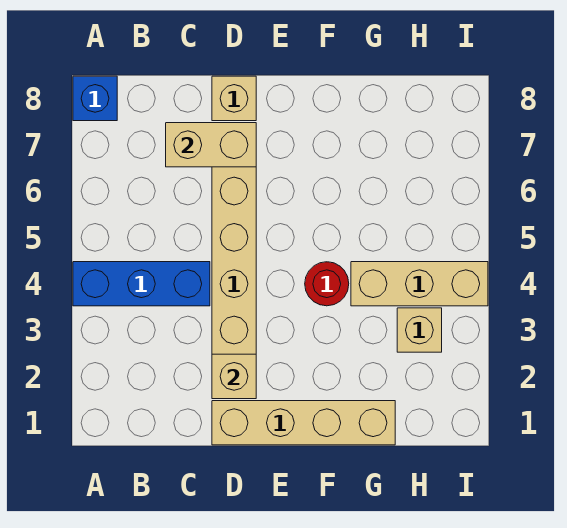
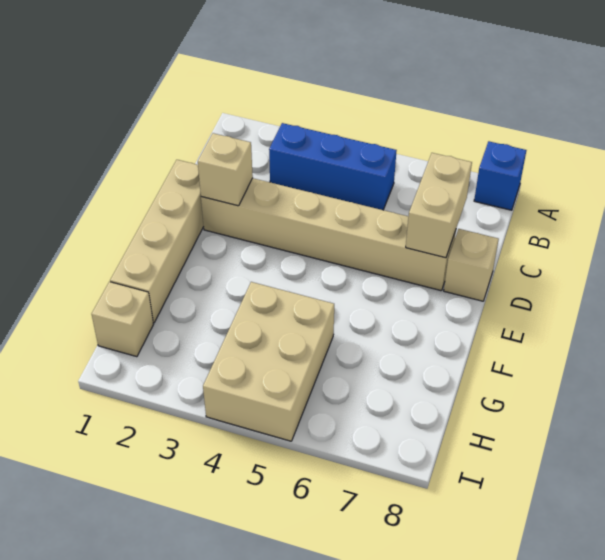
blue brick A4:C4 level 1 -> blue brick B3:B5 level 1
red round brick F4 level 1 -> none
tan brick G4:I4 level 1 -> tan brick G4:I5 level 1
tan brick H3 level 1 -> tan brick H1 level 1

